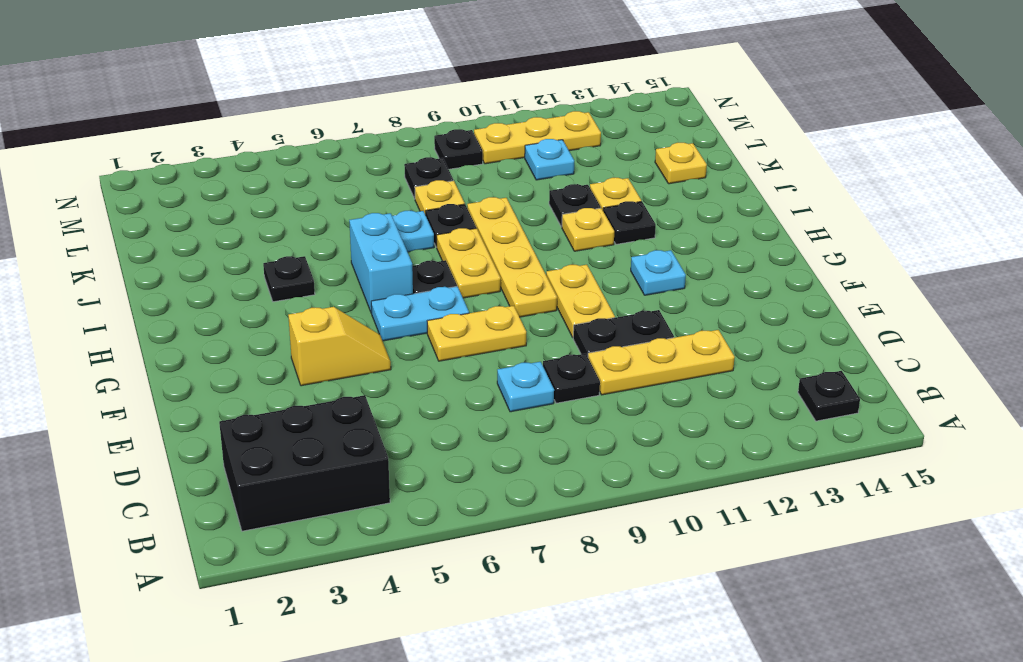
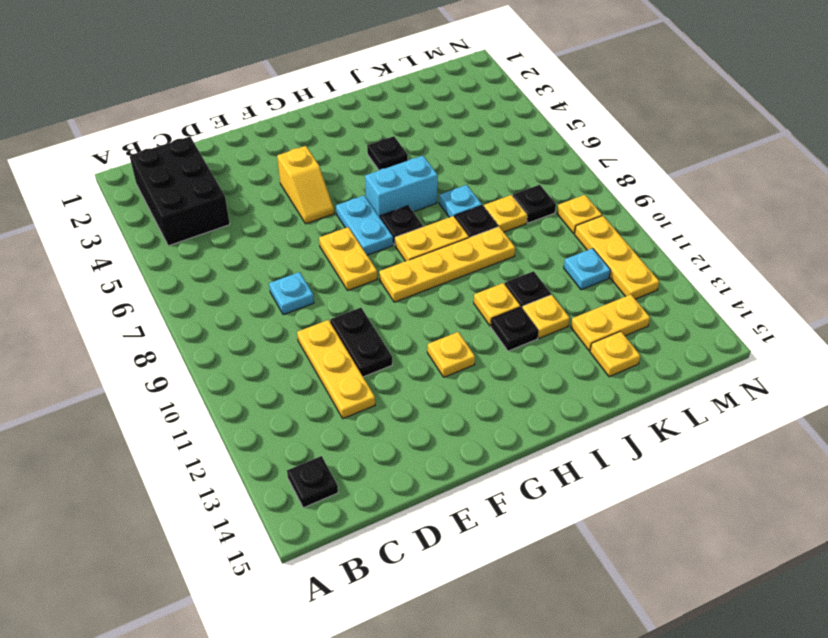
black plate D9 level 1 -> none
yellow plate F10:G10 level 1 -> yellow plate K13:L13 level 1
cyan plate G12 level 1 -> yellow plate G12 level 1
black plate M9 level 1 -> yellow plate M9 level 1

